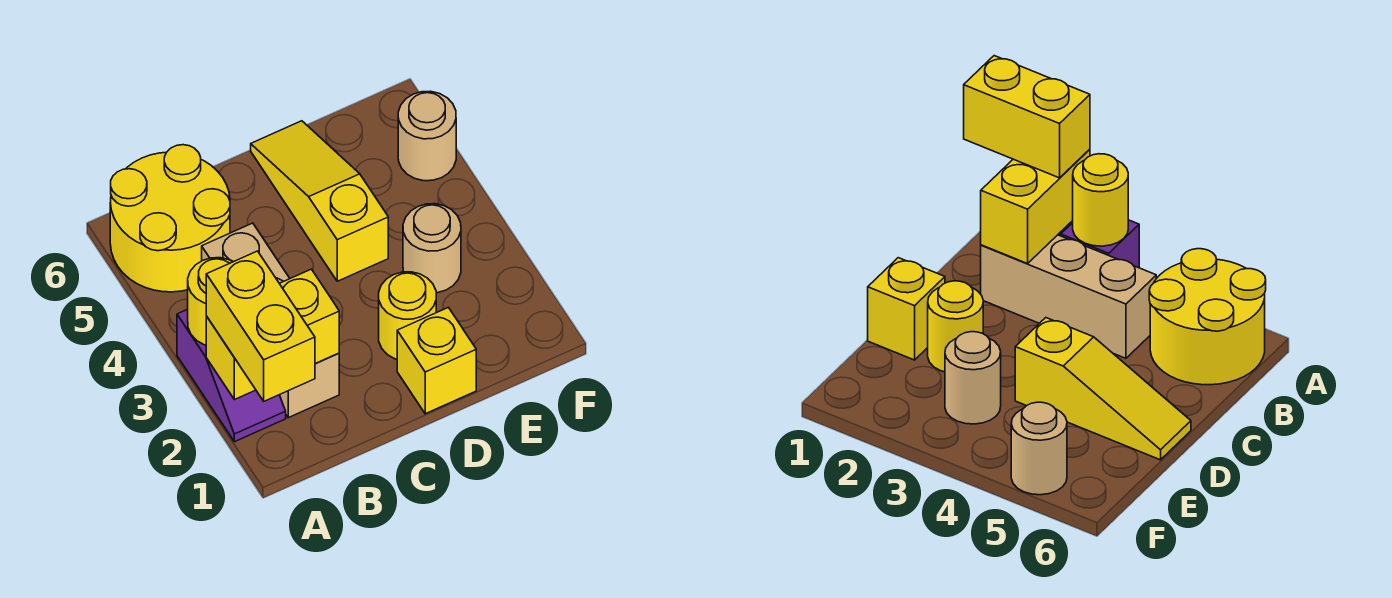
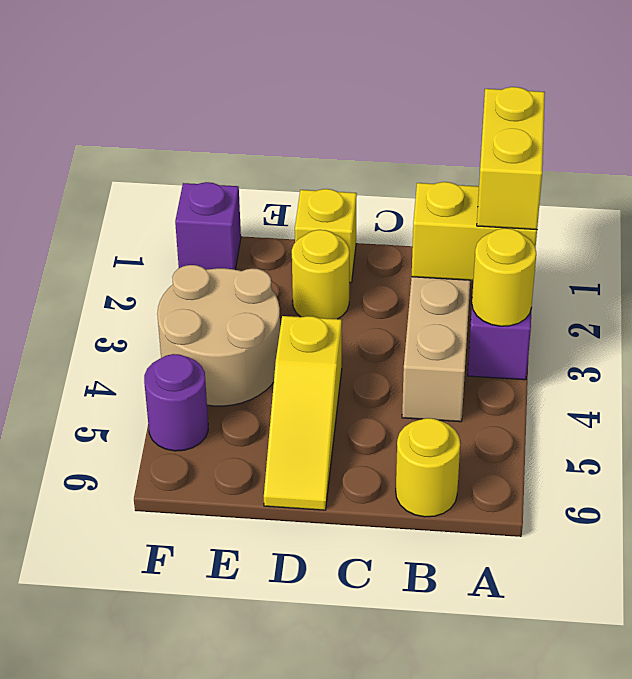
yellow round brick A5:B6 level 1 -> yellow round brick B6 level 1
tan round brick E3 level 1 -> tan round brick E3:F4 level 1
none -> purple brick F1 level 1
tan round brick F5 level 1 -> purple round brick F5 level 1

